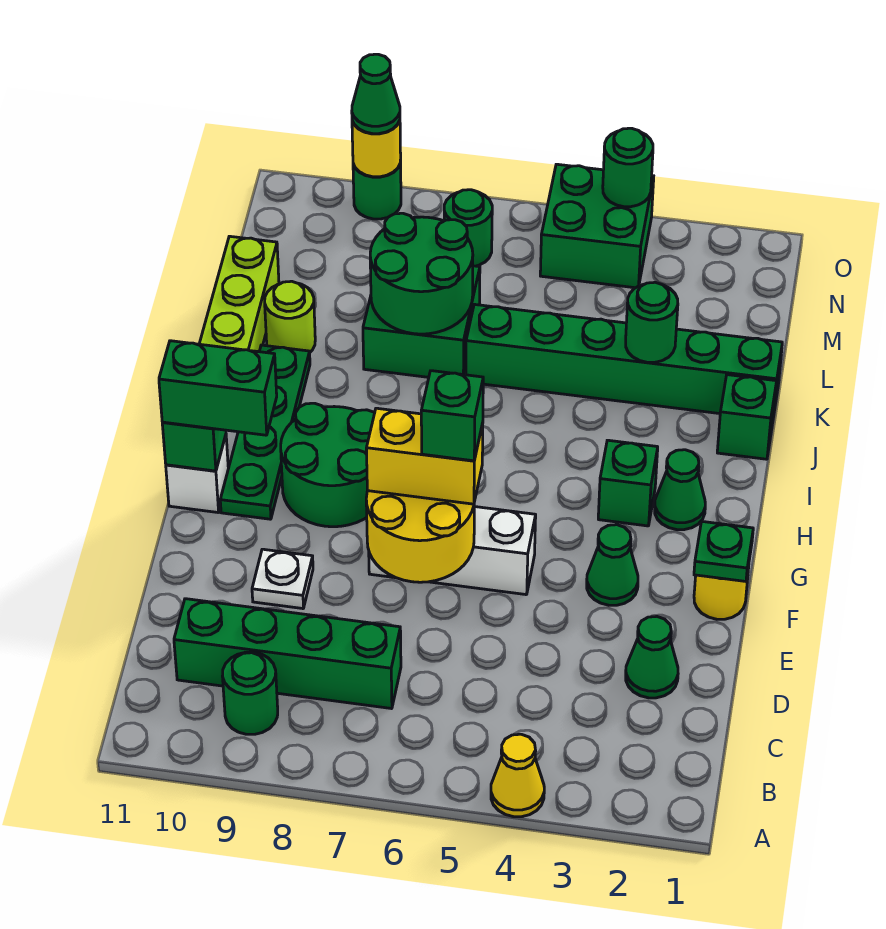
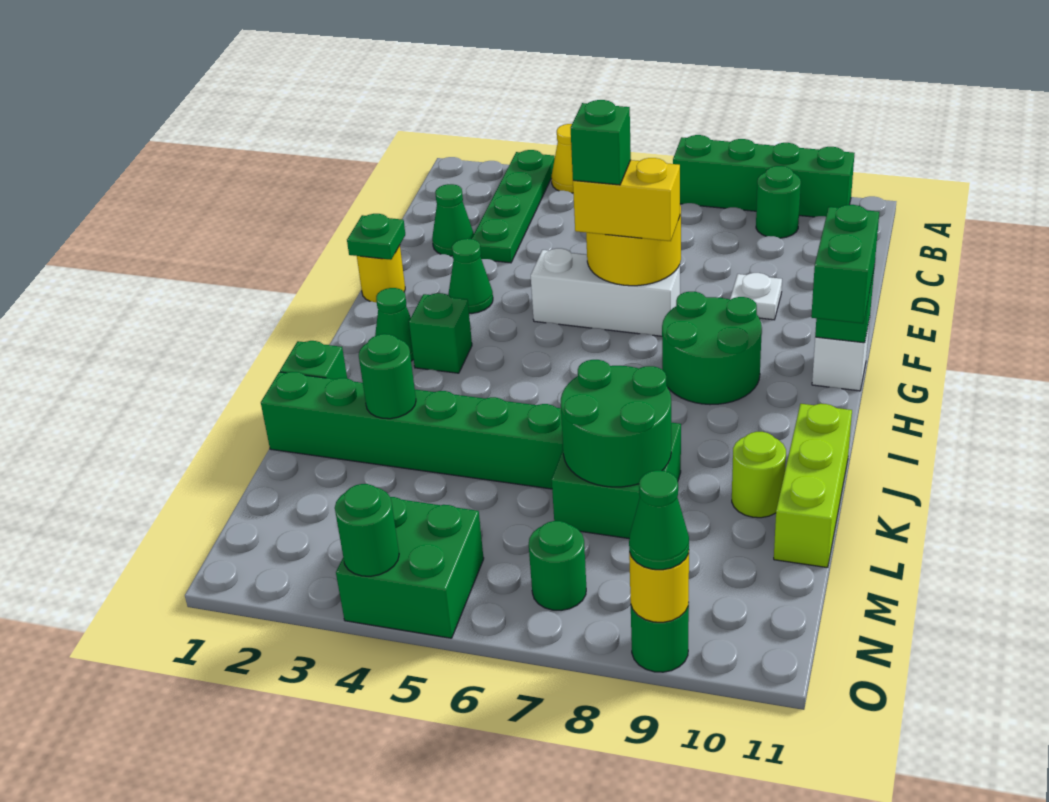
green brick C7:C10 level 1 -> green brick A7:A10 level 1
green plate G10:J10 level 1 -> green plate A3:D3 level 1
green brick G10:G11 level 3 -> green brick G11:H11 level 3

